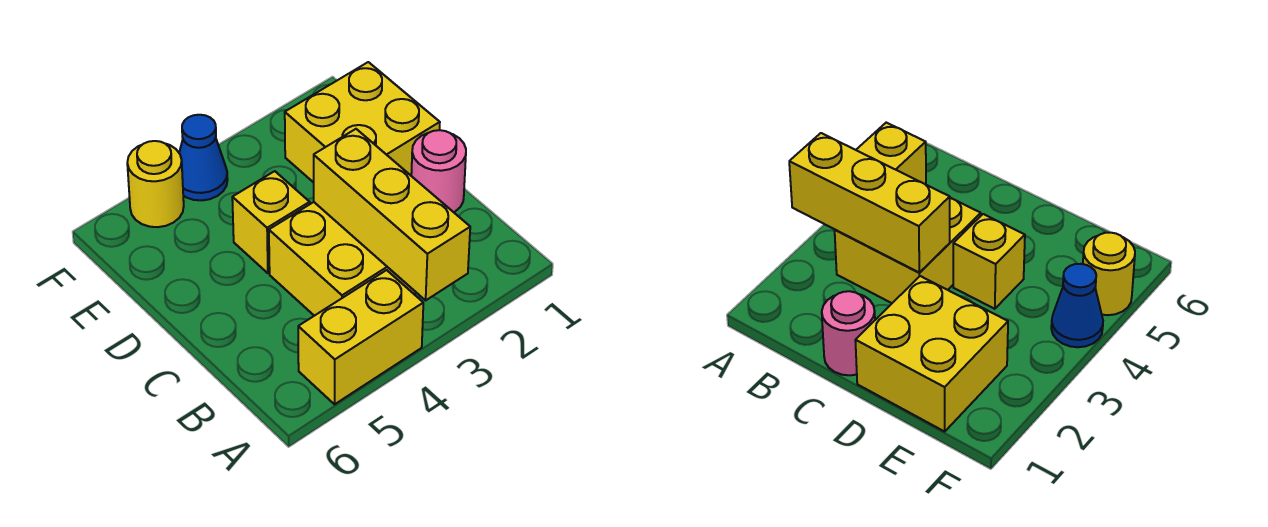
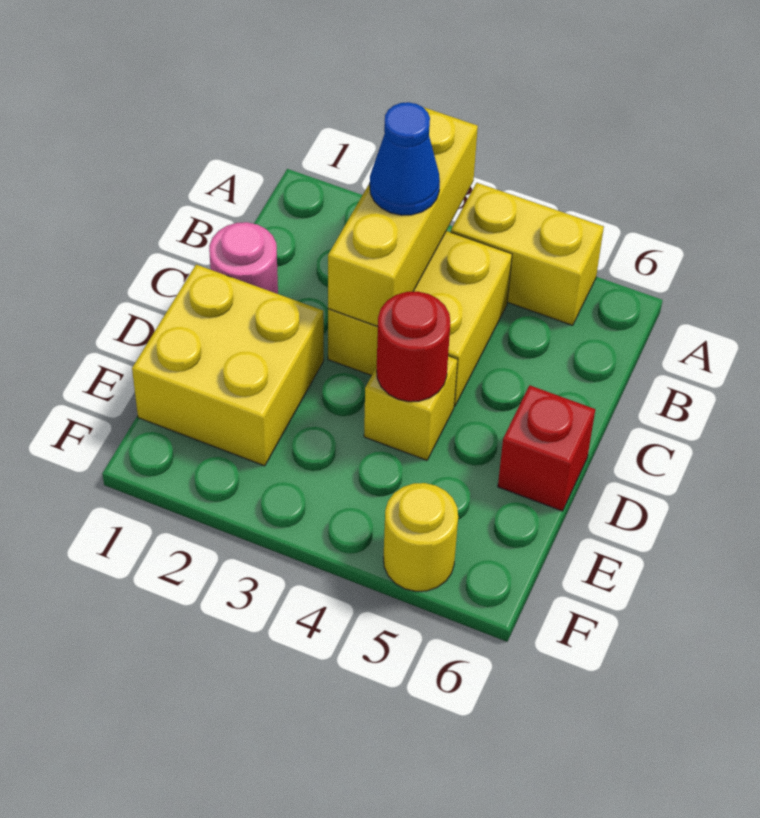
none -> red round brick D4 level 2
none -> red brick D6 level 1
blue cone F4 level 1 -> blue cone B3 level 3

